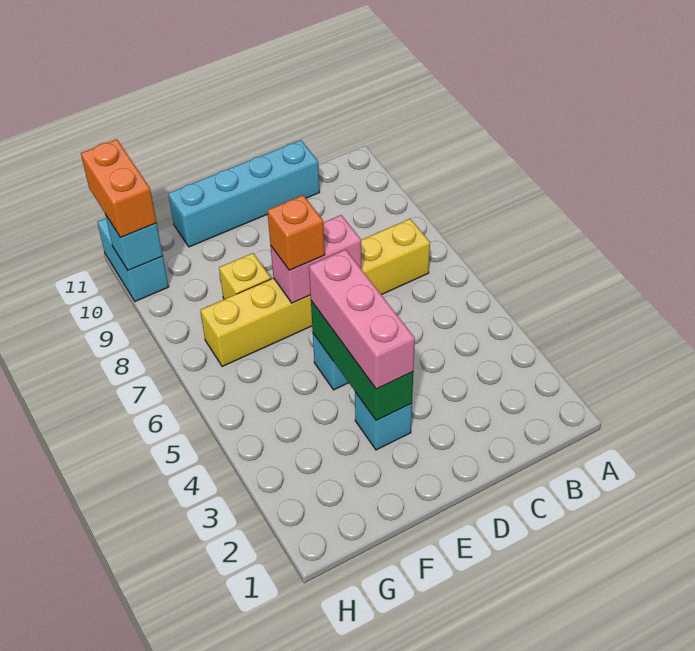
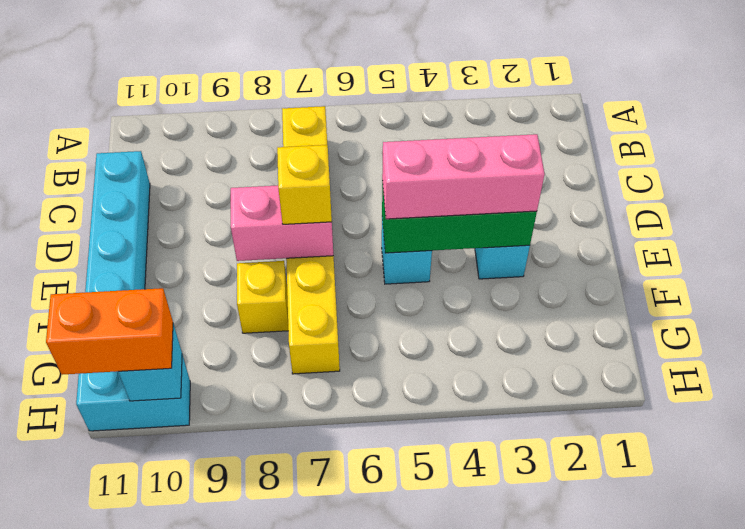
pink brick D7:E7 level 2 -> pink brick E7:E8 level 2
orange brick E7 level 3 -> yellow brick E7 level 3

